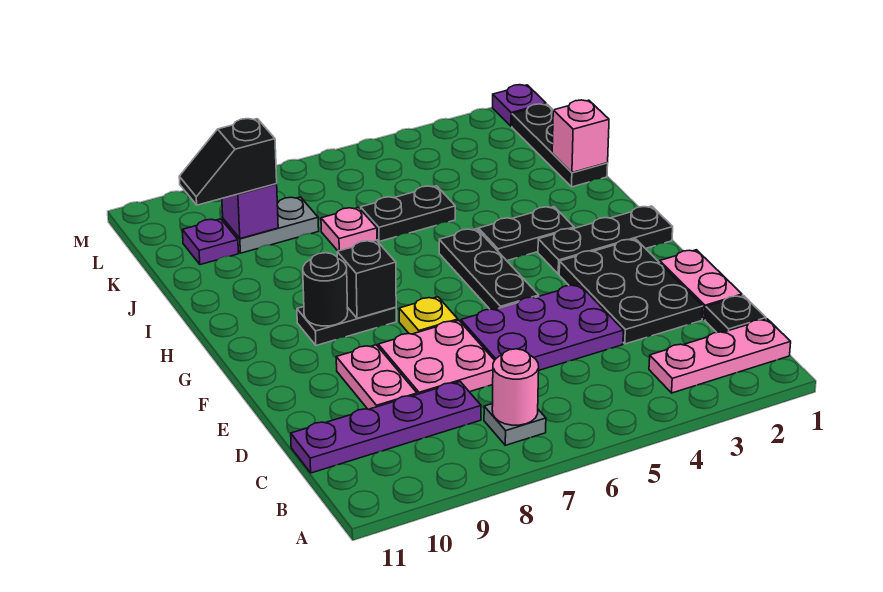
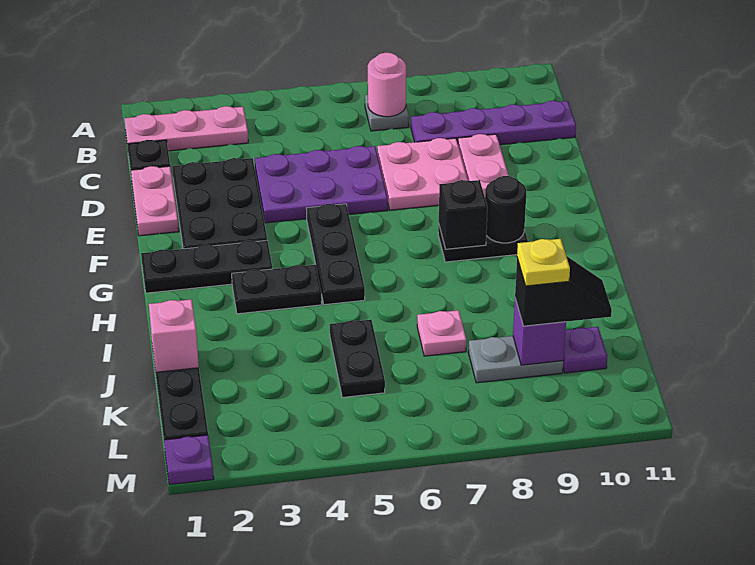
yellow plate F7 level 1 -> yellow plate K9 level 4
black plate J5:J6 level 1 -> black plate J5:K5 level 1

